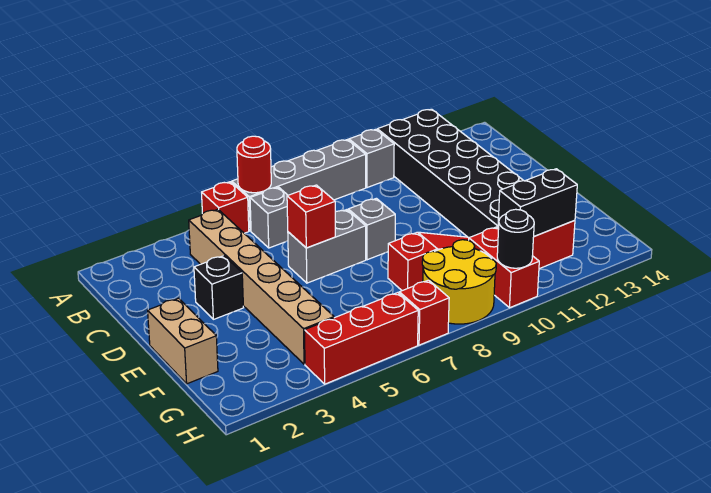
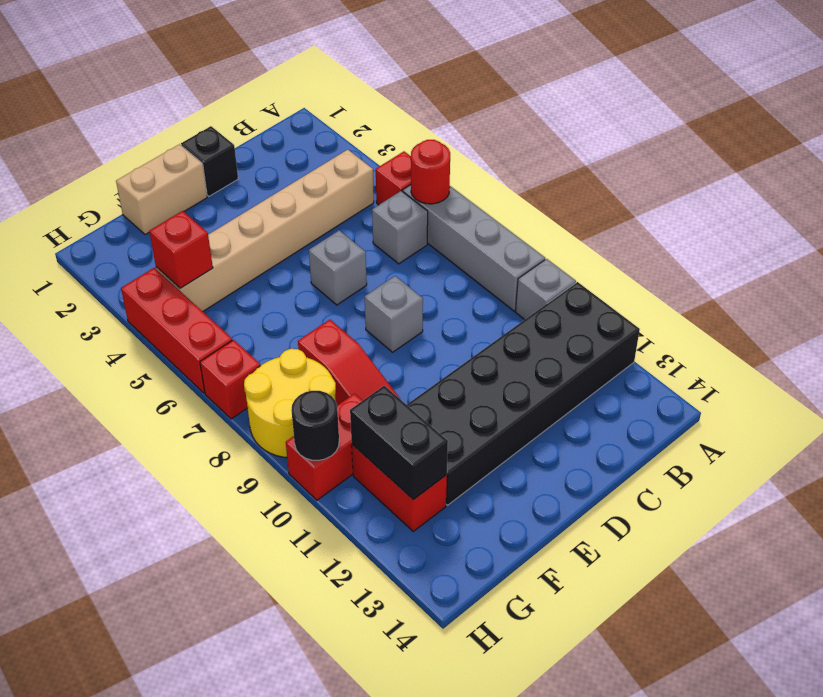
black brick D3 level 1 -> black brick D1 level 1
grey brick D6:D7 level 1 -> grey brick D6 level 1
red brick D6 level 2 -> red brick G4 level 2

